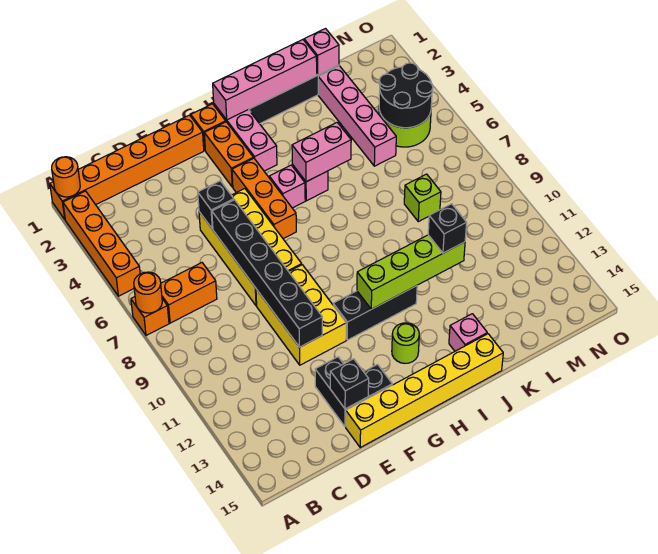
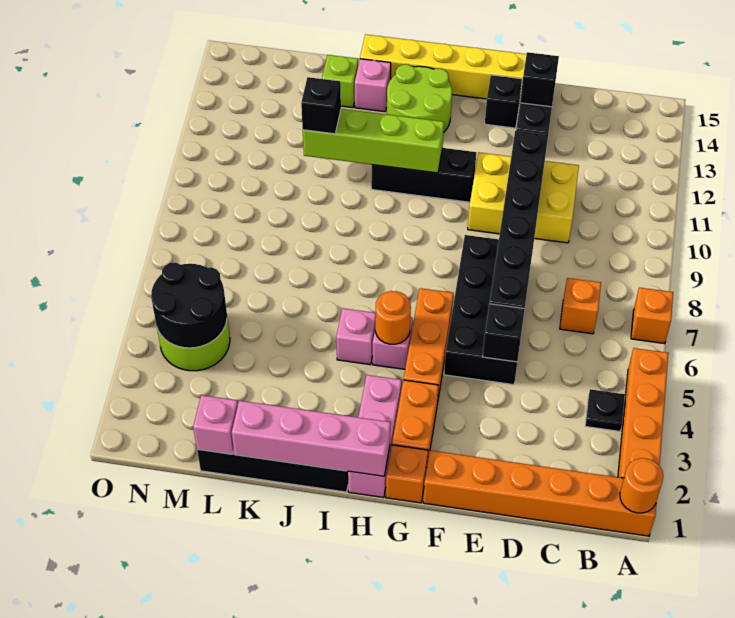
orange round brick A7 level 2 -> orange round brick H5 level 2
none -> black plate B4 level 1
orange brick B7:C7 level 1 -> orange brick C7 level 1
yellow brick E5:F8 level 1 -> black brick E5:F8 level 1
yellow brick E9:F11 level 1 -> yellow brick D10:F11 level 1
lime round brick H13 level 1 -> lime round brick H13:I14 level 1
pink brick I5:J5 level 2 -> none
pink brick L2:L5 level 1 -> none
lime brick L8 level 1 -> lime brick K14 level 1

